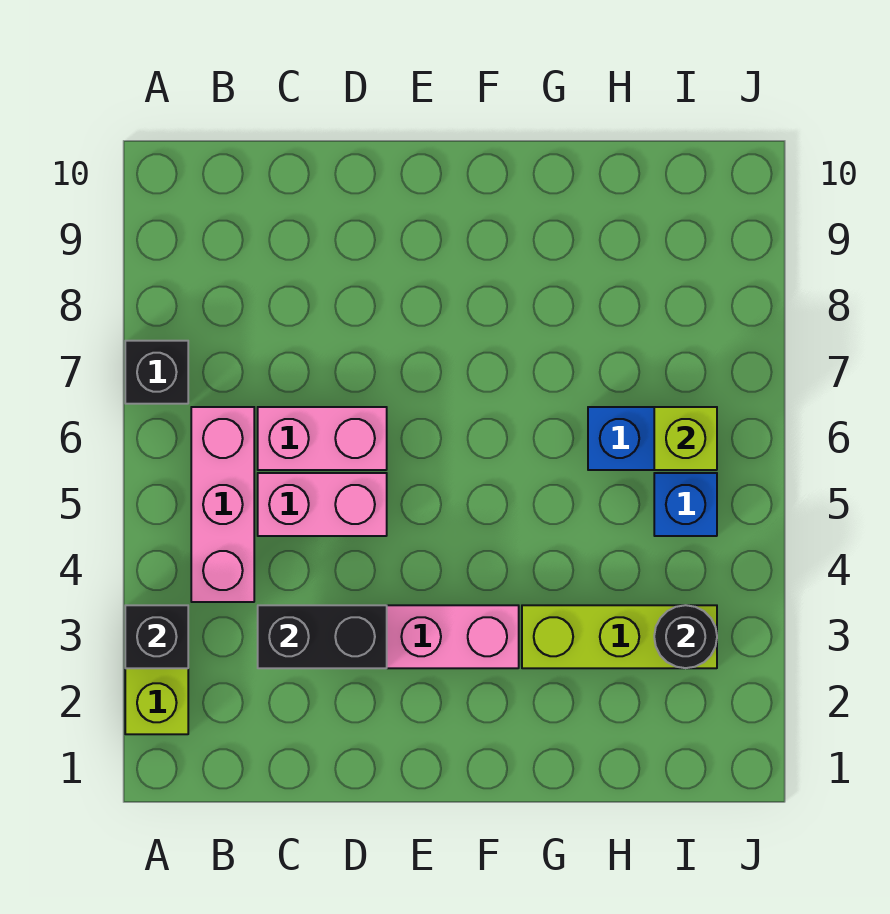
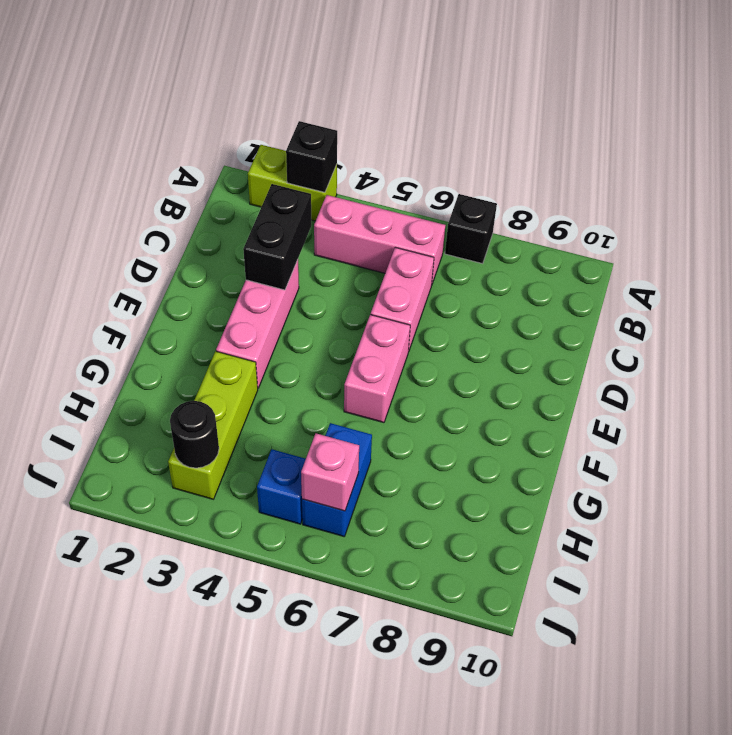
pink brick C5:D5 level 1 -> pink brick E6:F6 level 1
lime brick I6 level 2 -> pink brick I6 level 2

